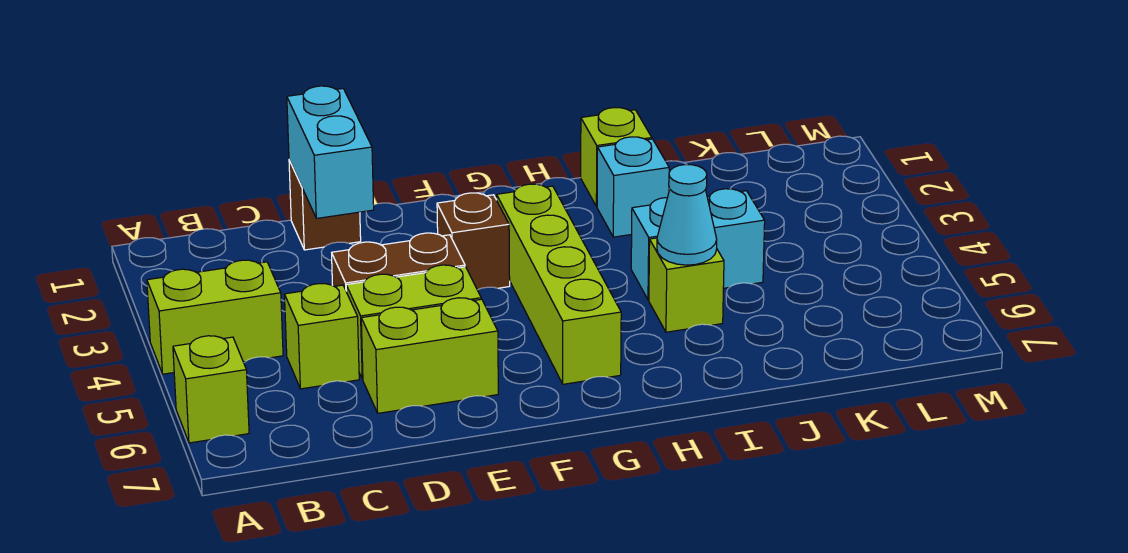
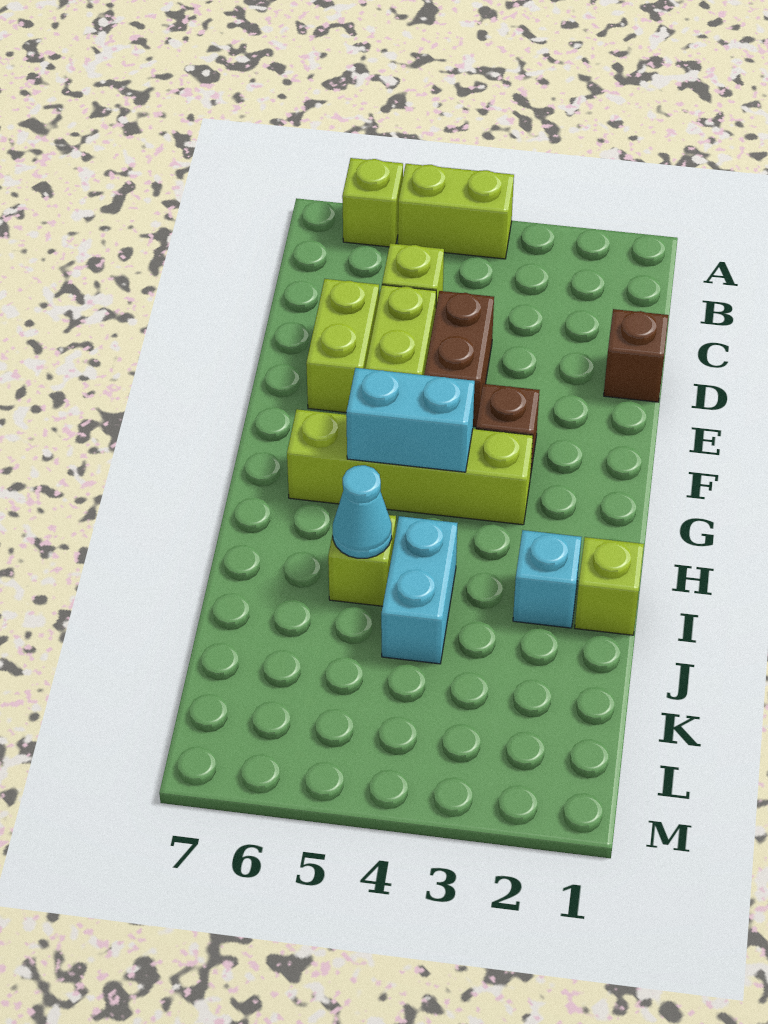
lime brick A4:B4 level 1 -> lime brick A4:A5 level 1
cyan brick D1:D2 level 2 -> cyan brick G4:G5 level 2

